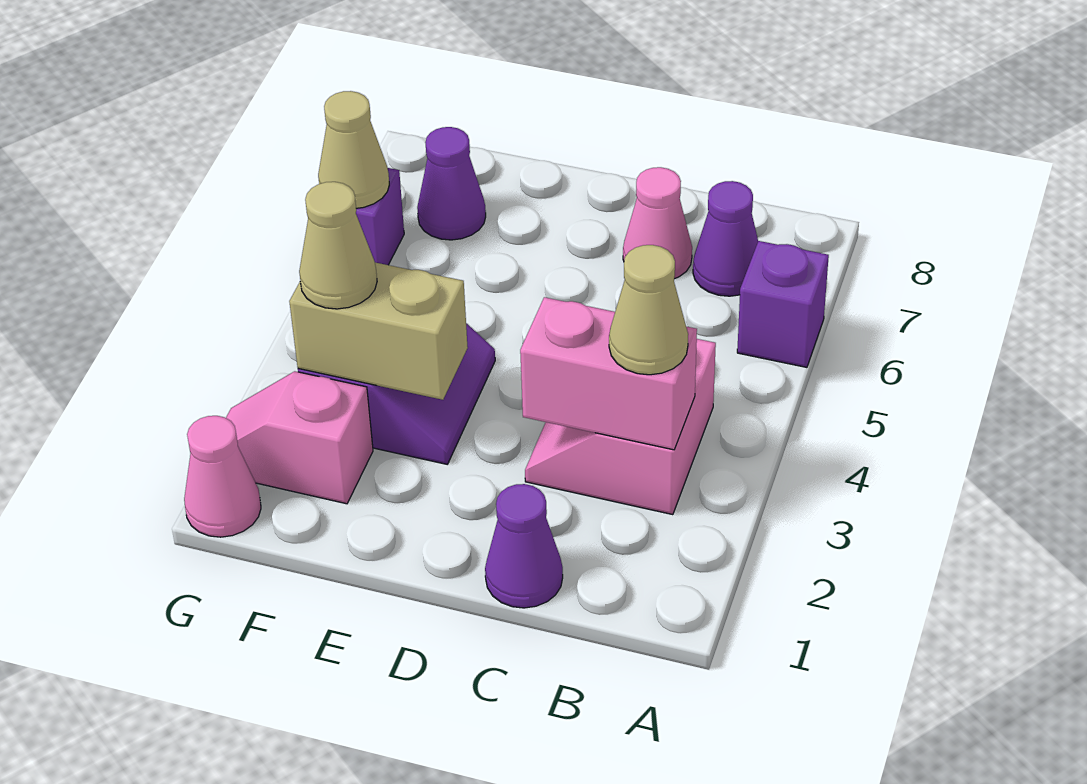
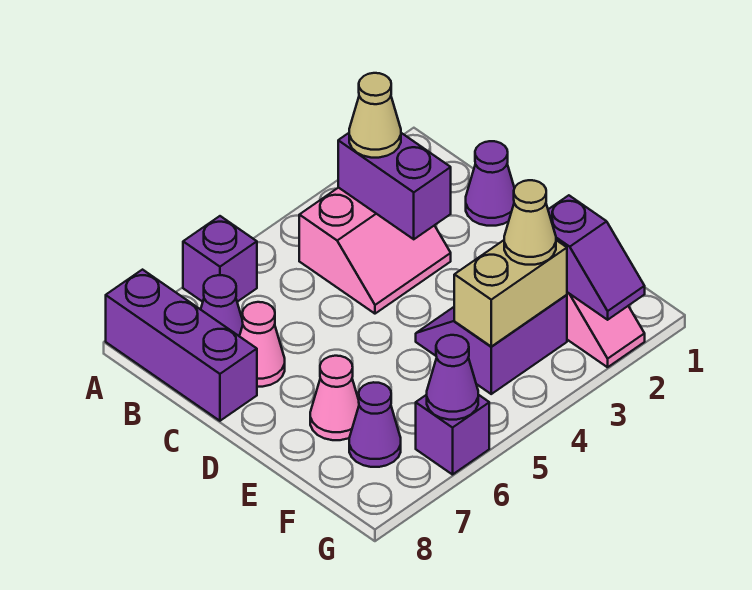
none -> purple brick A8:C8 level 1
pink brick B3:C3 level 2 -> purple brick B3:C3 level 2
tan brick E3:F3 level 2 -> tan brick F3:F4 level 2
none -> purple slope F2:G2 level 2 top F
pink cone G1 level 1 -> pink cone E7 level 1
tan cone G6 level 2 -> purple cone G6 level 2

